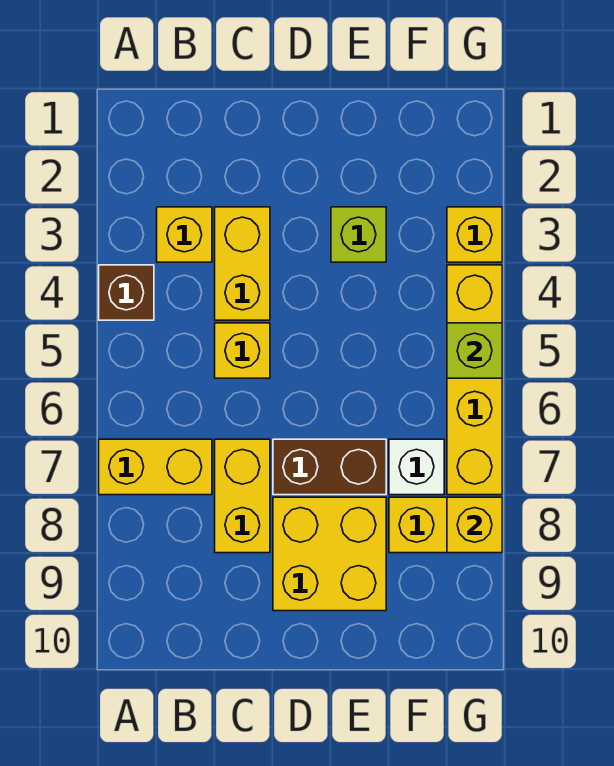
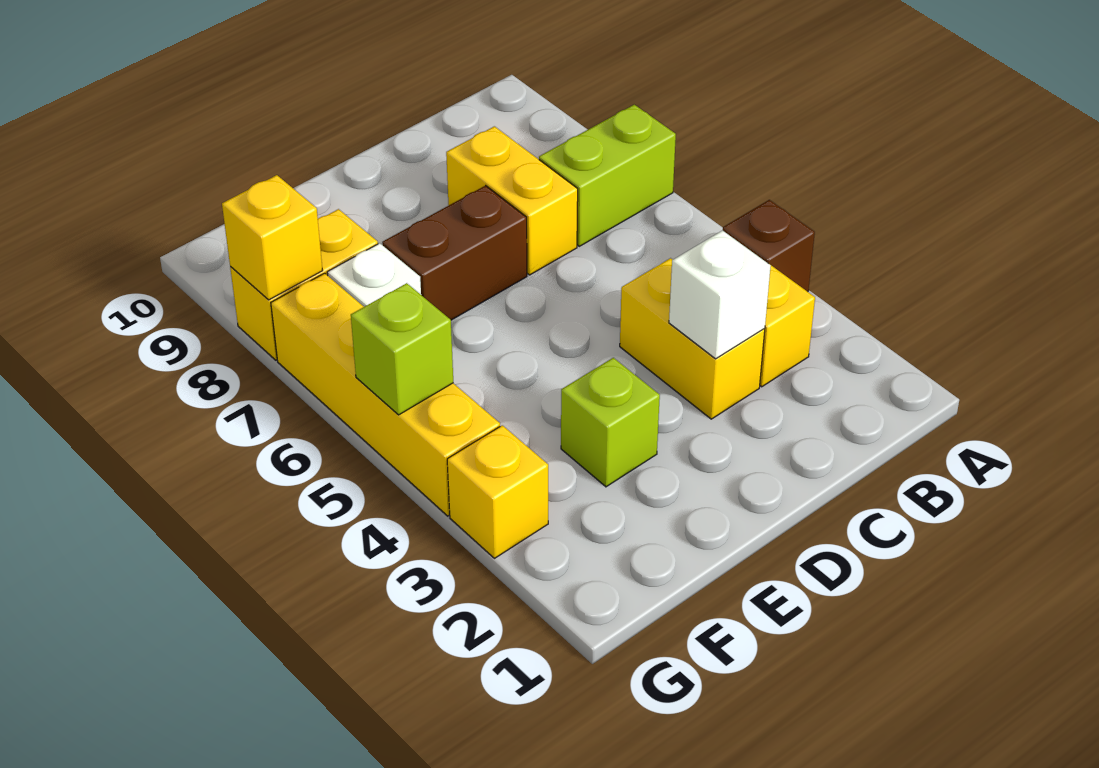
yellow brick A7:B7 level 1 -> lime brick A7:B7 level 1
none -> white brick C3 level 2
yellow brick C5 level 1 -> none
yellow brick D8:E9 level 1 -> none

